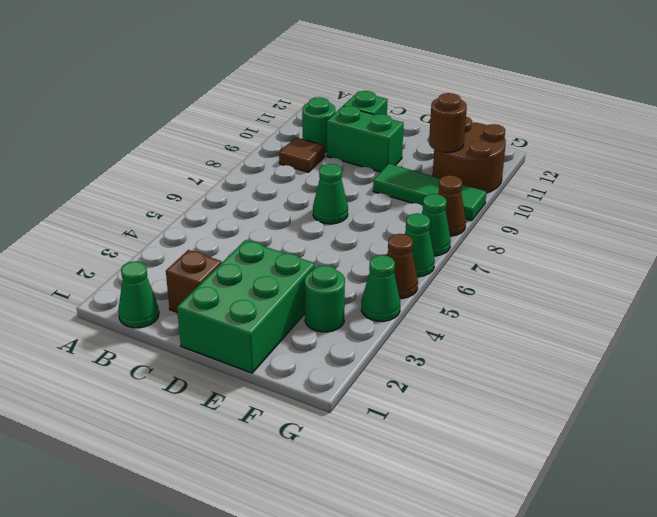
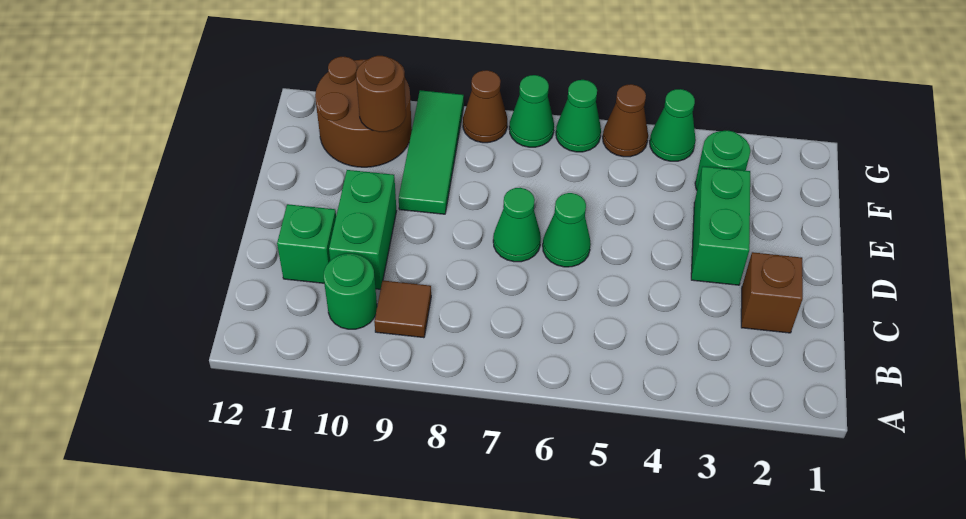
green cone B1 level 1 -> green cone D6 level 1
green brick D1:E3 level 1 -> green brick D3:E3 level 1

